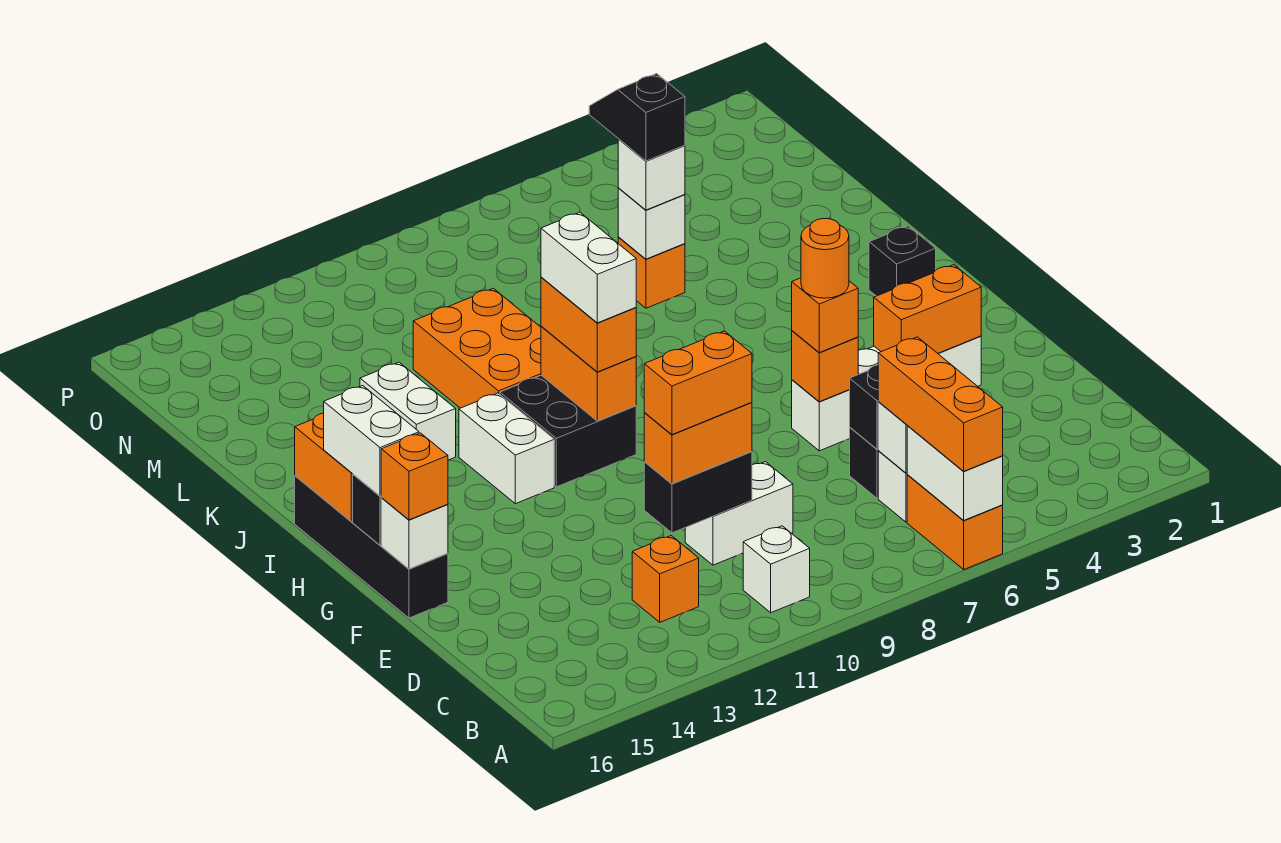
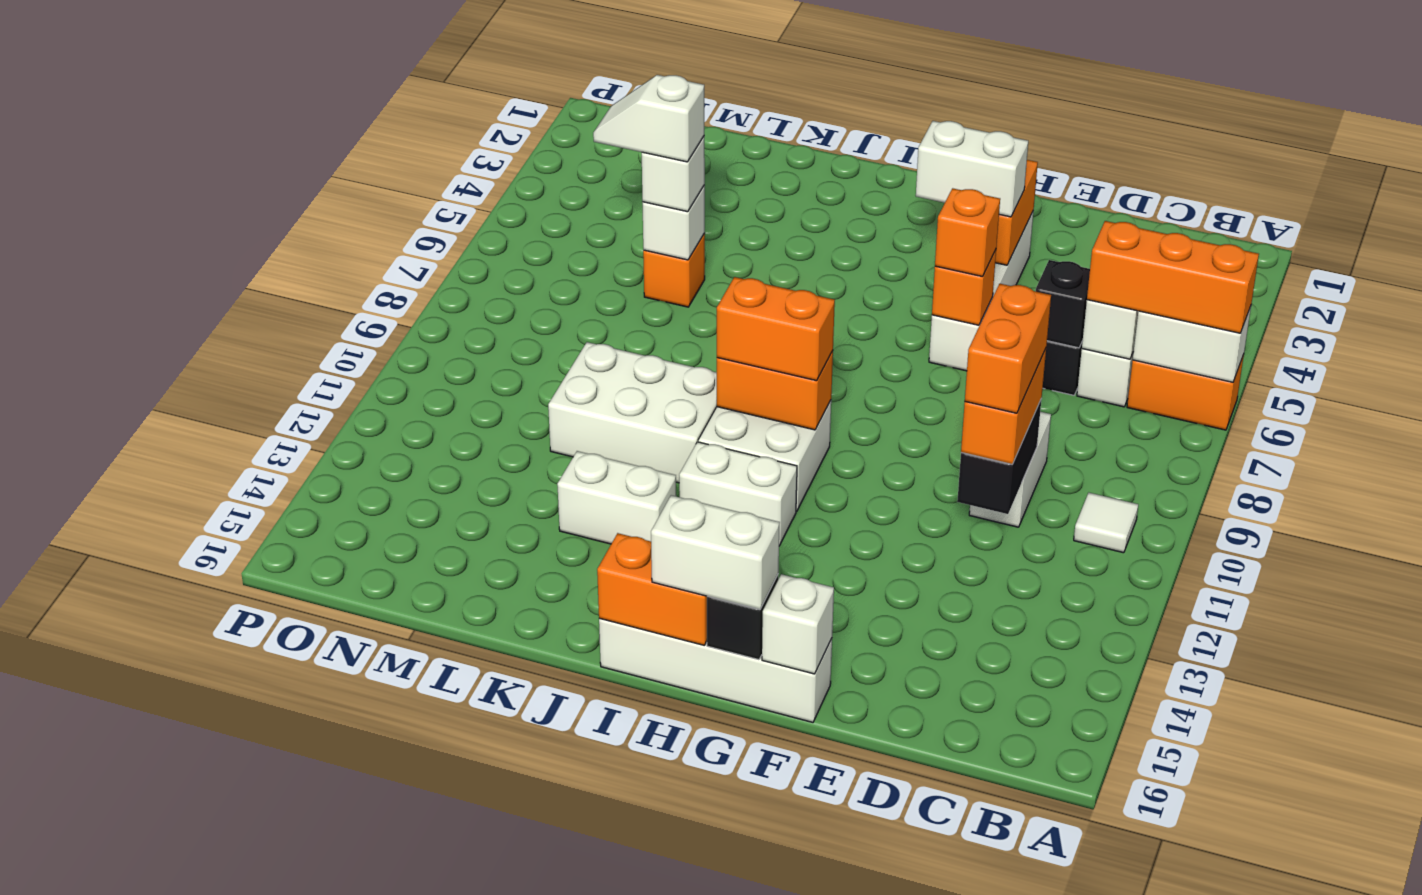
white brick B10 level 1 -> white tile B10 level 1
orange brick C12 level 1 -> none
orange round brick F6 level 4 -> none
black brick F16:I16 level 1 -> white brick F16:I16 level 1
orange brick F16 level 3 -> none
black brick H10:I11 level 1 -> white brick H10:I11 level 1
white brick H10:I10 level 4 -> white brick F4:G4 level 3
black brick I2 level 1 -> none
orange brick J10:L11 level 1 -> white brick J10:L11 level 1
black slope L6:M6 level 4 top L -> white slope L6:M6 level 4 top L

